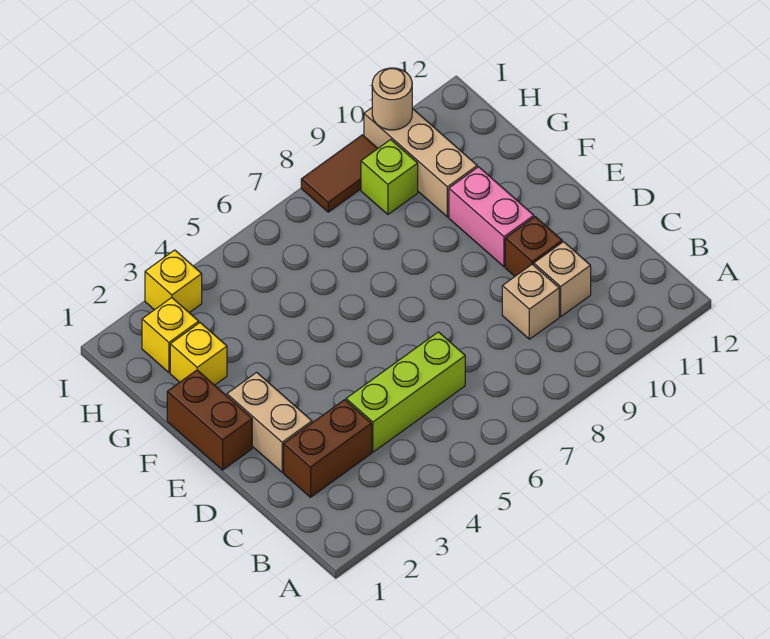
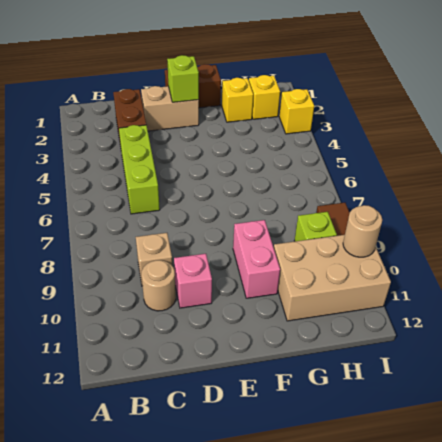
tan brick C10 level 1 -> tan round brick C10 level 1
brown brick D10 level 1 -> pink brick D10 level 1
none -> lime brick E2 level 2
pink brick E10:F10 level 1 -> pink brick F9:F10 level 1
tan brick G10:I10 level 1 -> tan brick G10:I11 level 1

